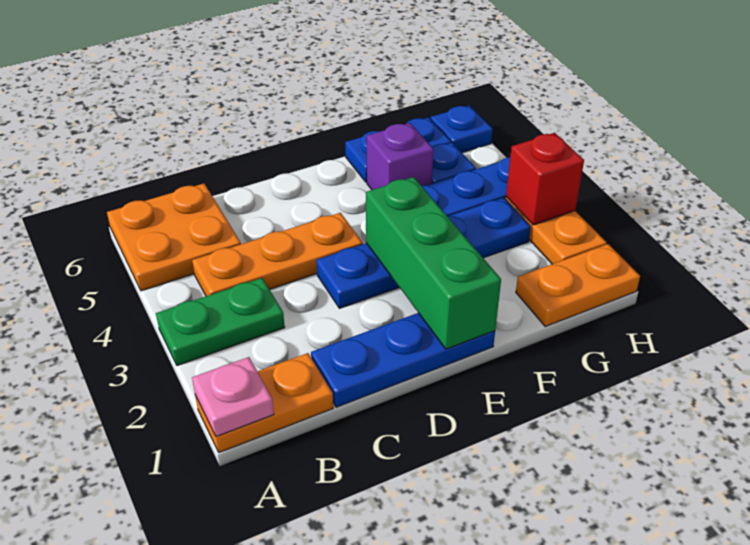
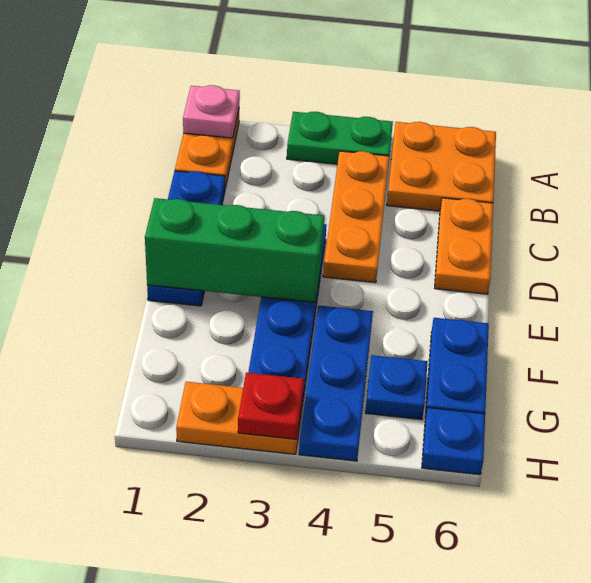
green plate A3:B3 level 1 -> green plate A3:A4 level 1
purple brick F5 level 1 -> none
orange plate G1:H1 level 1 -> orange plate C6:D6 level 1
red brick H3 level 2 -> red plate H3 level 2

